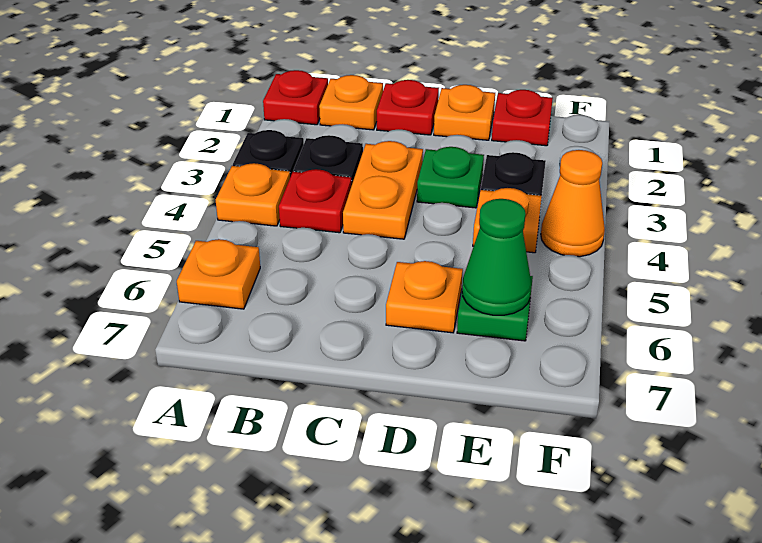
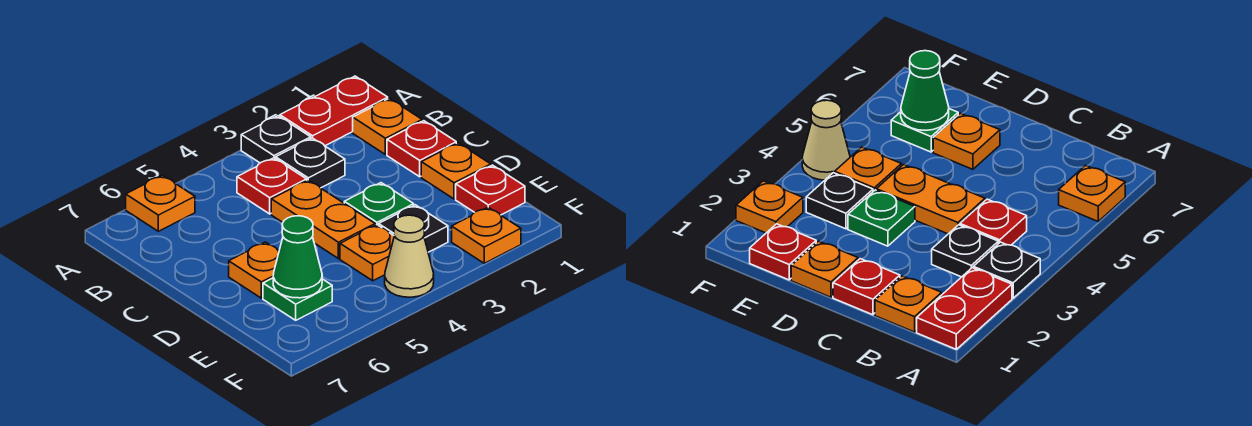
red plate A1 level 1 -> red plate A1:A2 level 1
orange plate A4 level 1 -> orange plate F2 level 1
orange plate C3:C4 level 1 -> orange plate C4:D4 level 1
orange cone F4 level 1 -> tan cone F4 level 1

